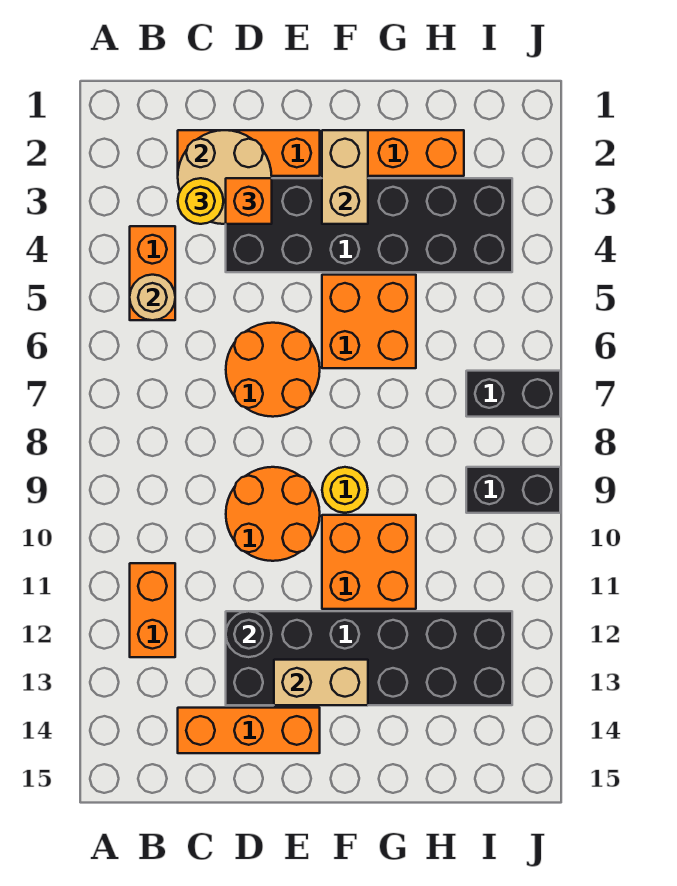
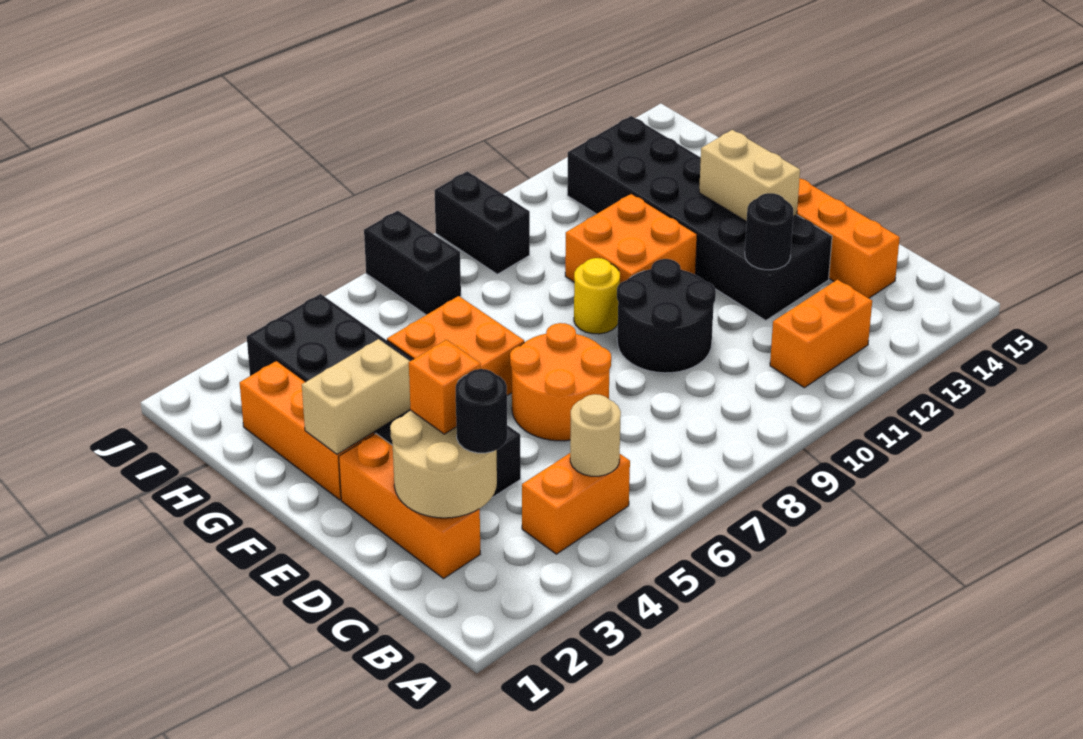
yellow round brick C3 level 3 -> black round brick C3 level 3
orange round brick D9:E10 level 1 -> black round brick D9:E10 level 1

